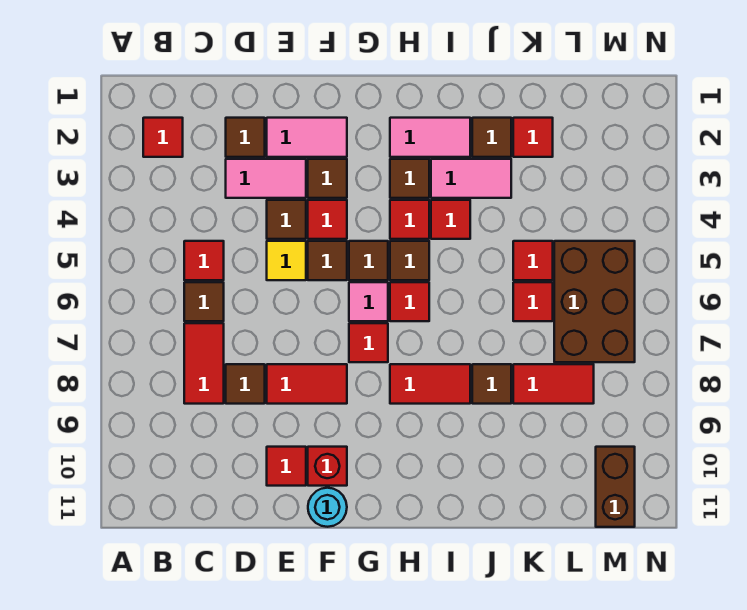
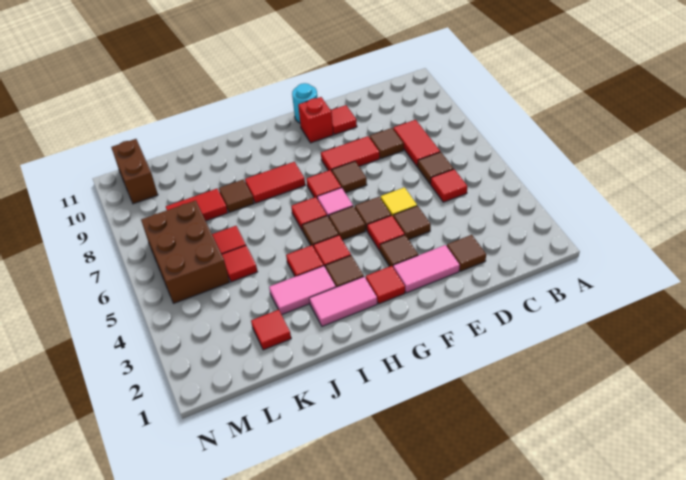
red tile B2 level 1 -> red tile G2 level 1
pink tile D3:E3 level 1 -> none
brown tile J2 level 1 -> brown tile F7 level 1

